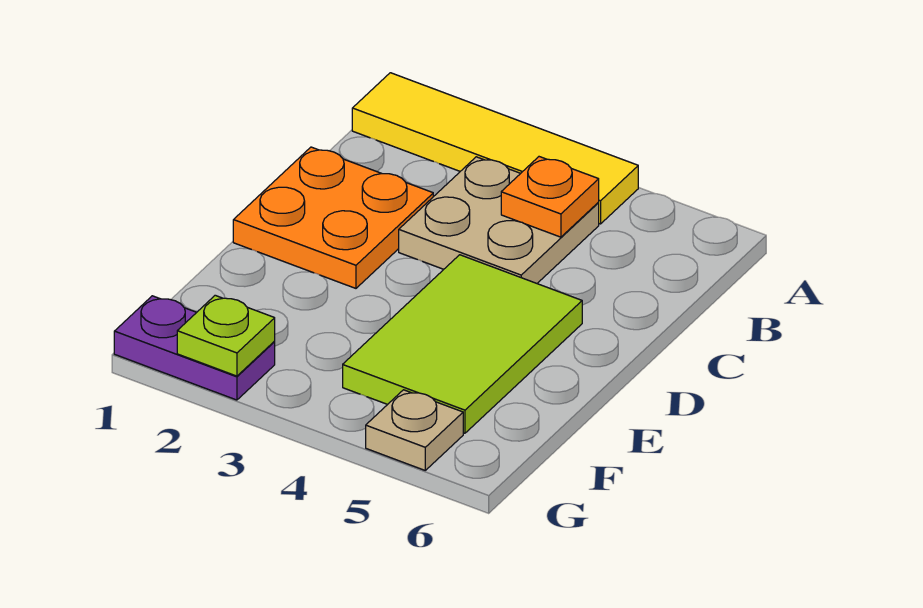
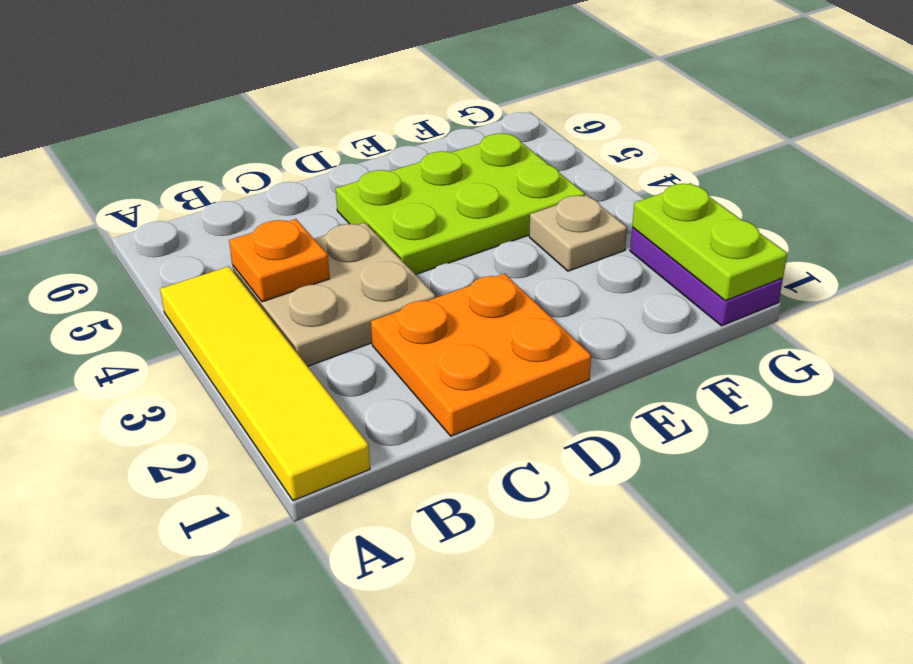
lime tile D4:F5 level 1 -> lime plate D4:F5 level 1
lime plate G2 level 2 -> lime plate G1:G2 level 2
tan plate G5 level 1 -> tan plate F3 level 1

